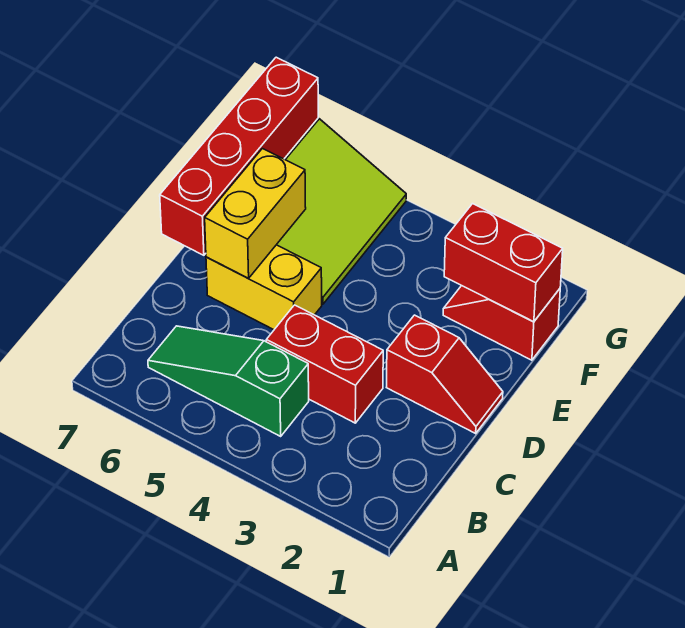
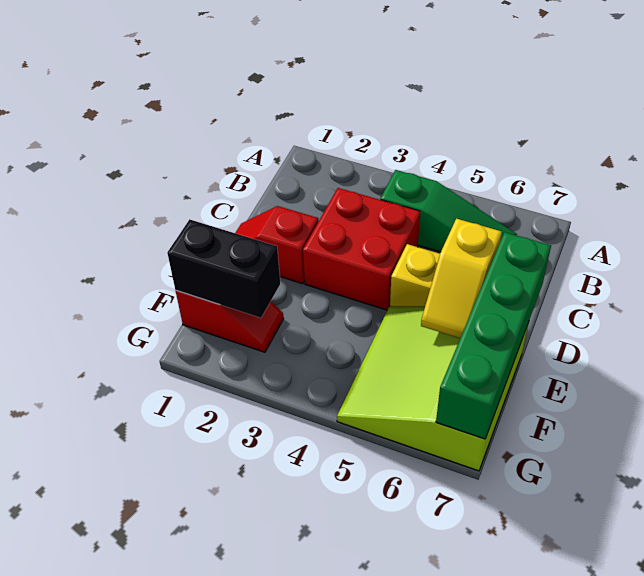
red brick C3:C4 level 1 -> red brick C3:D4 level 1
yellow brick D6:E6 level 2 -> yellow slope D6:E6 level 2 top D
red brick D7:G7 level 2 -> green brick D7:G7 level 2
red brick F1:F2 level 2 -> black brick F1:F2 level 2

